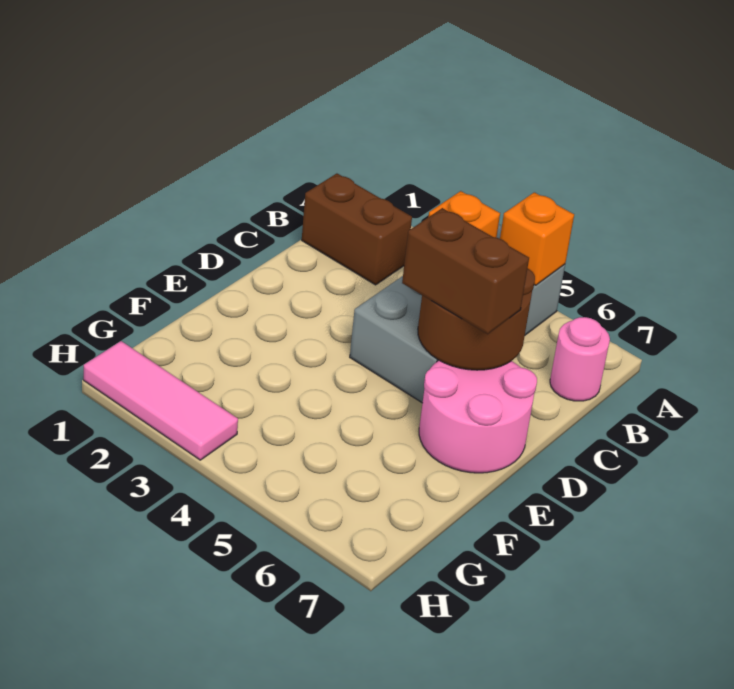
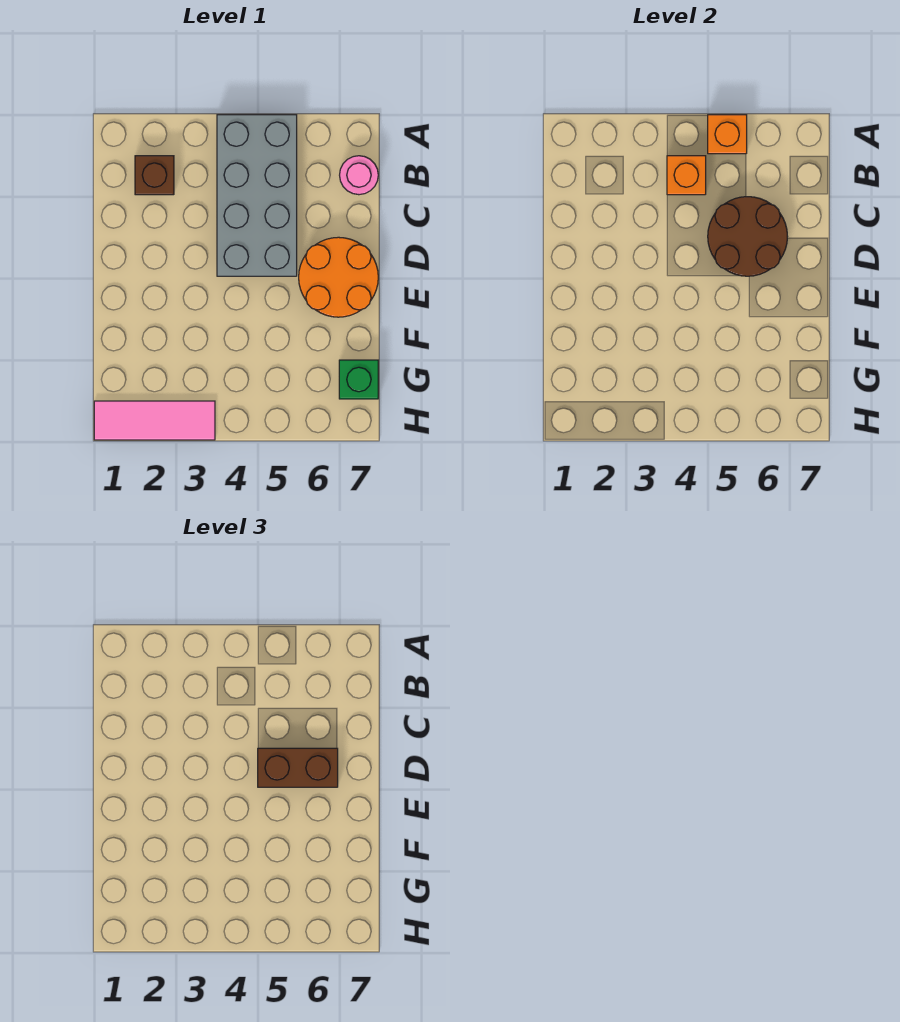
brown brick B1:B2 level 1 -> brown brick B2 level 1
pink round brick D6:E7 level 1 -> orange round brick D6:E7 level 1
none -> green brick G7 level 1

